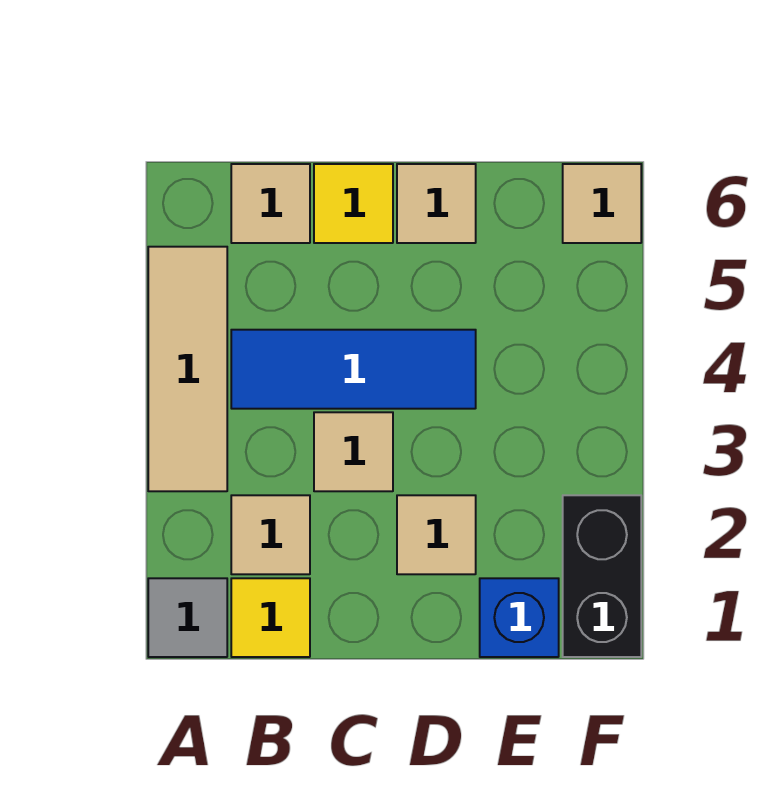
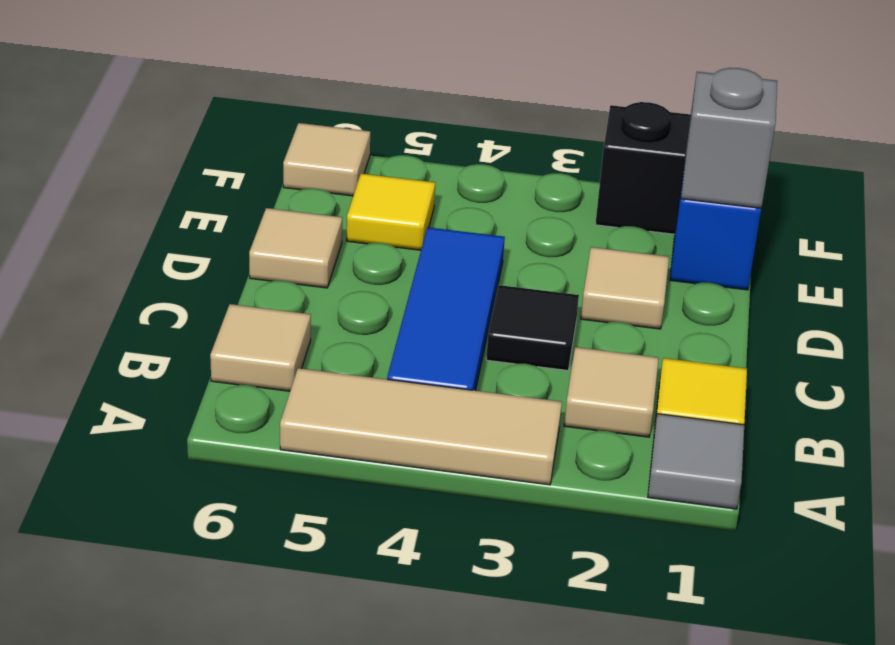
tan tile C3 level 1 -> black tile C3 level 1
yellow tile C6 level 1 -> yellow tile E5 level 1
none -> grey brick E1 level 2

